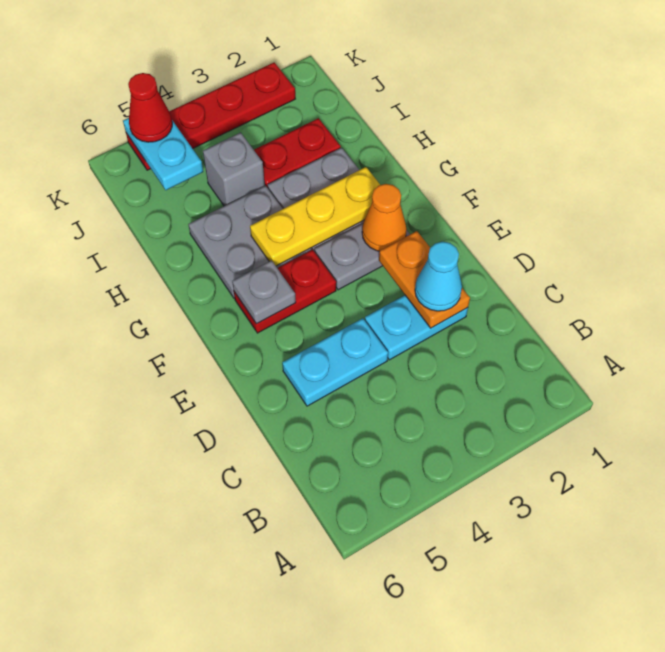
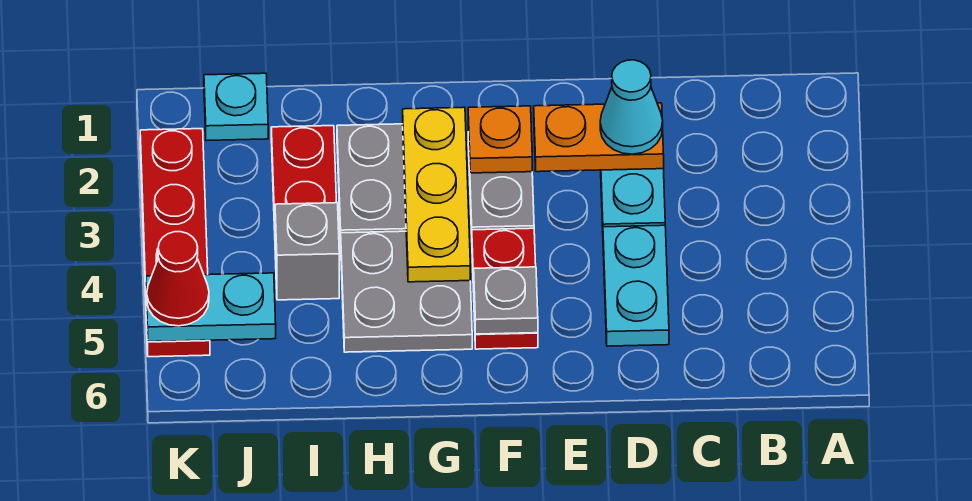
orange cone F2 level 2 -> orange plate F2 level 2
none -> cyan plate J1 level 1

